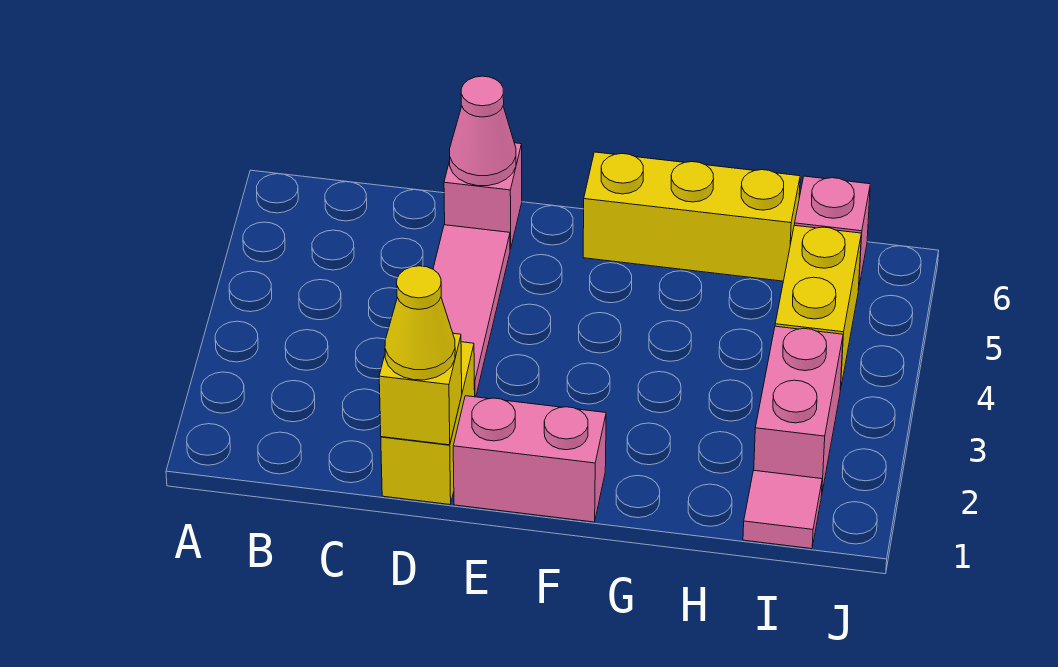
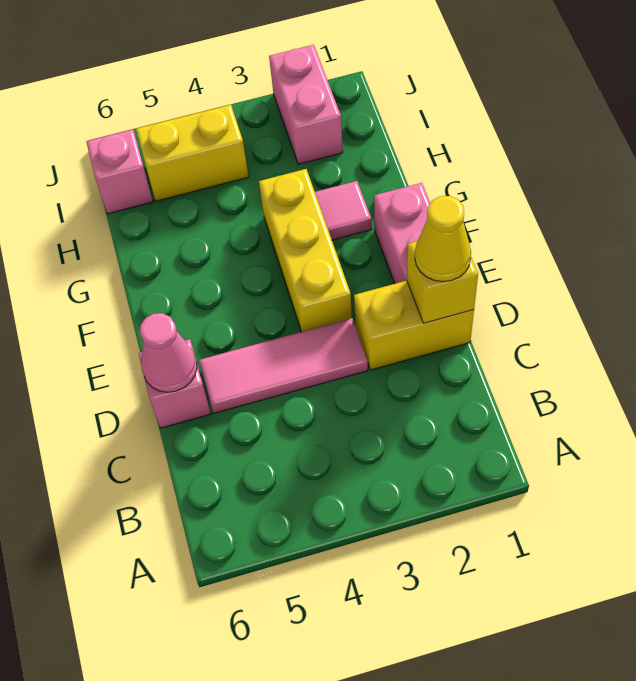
yellow brick F6:H6 level 1 -> yellow brick E3:G3 level 1
pink tile I1 level 1 -> pink tile G2 level 1
pink brick I2:I3 level 1 -> pink brick I2:J2 level 1

